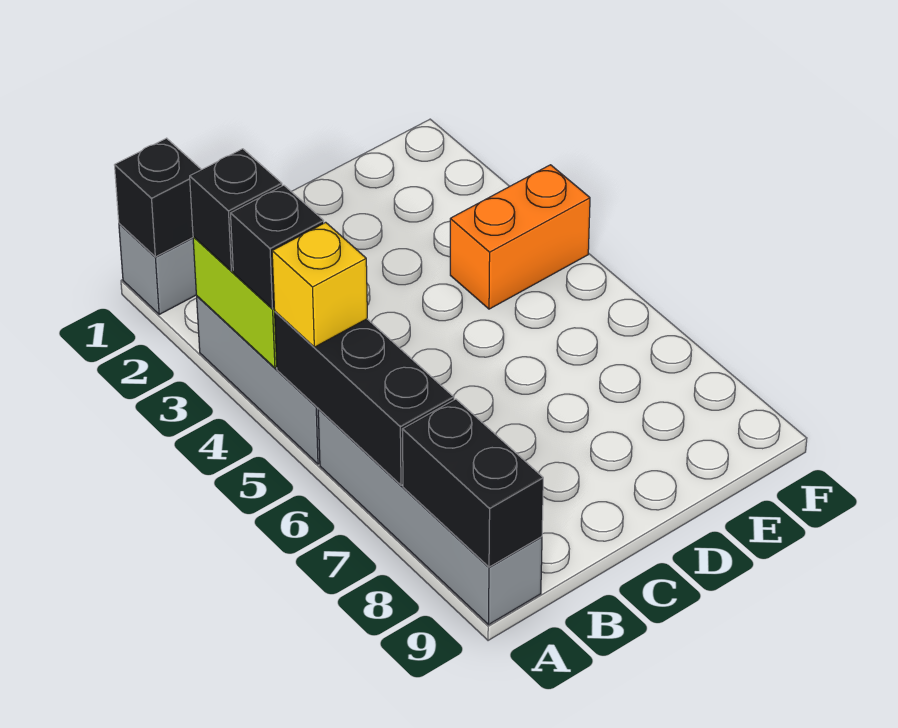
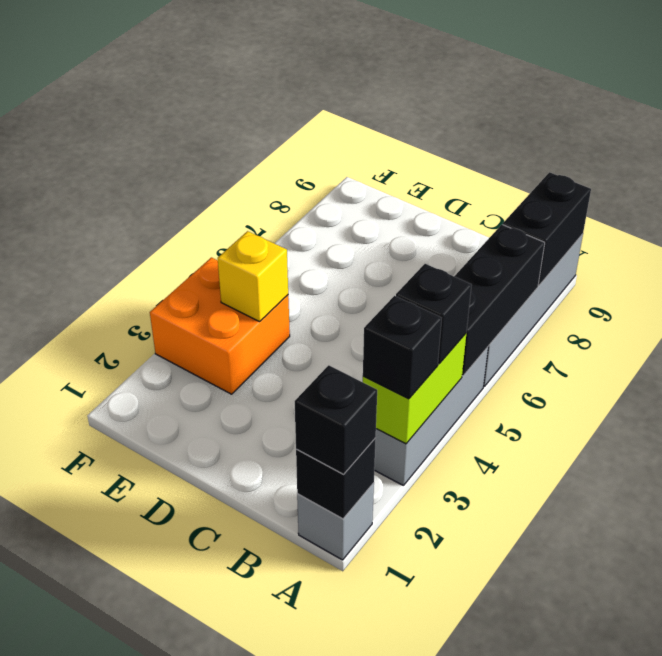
none -> black brick A1 level 3
yellow brick A5 level 3 -> yellow brick E4 level 2
orange brick E4:F4 level 1 -> orange brick E3:F4 level 1

